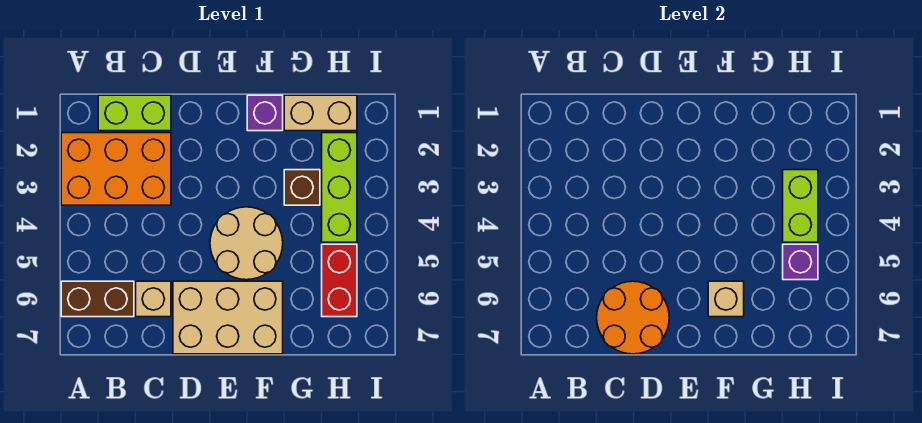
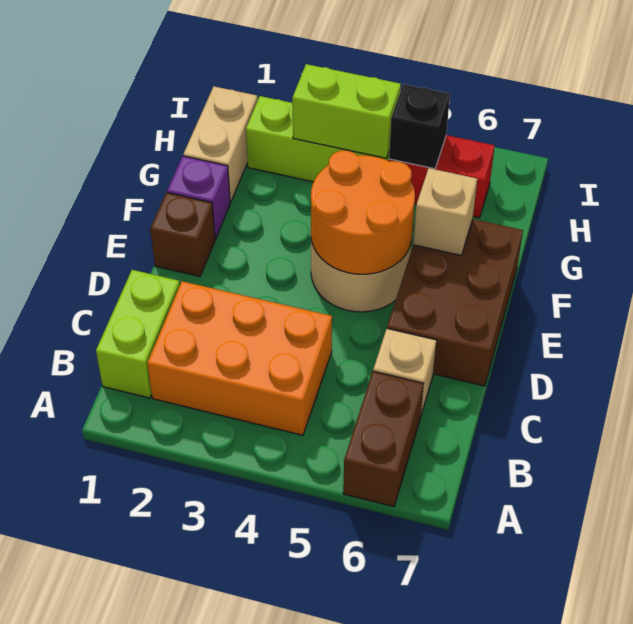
orange brick A2:C3 level 1 -> orange brick B2:C4 level 1
orange round brick C6:D7 level 2 -> orange round brick E4:F5 level 2
tan brick D6:F7 level 1 -> brown brick D6:F7 level 1
brown brick G3 level 1 -> brown brick E1 level 1
purple brick H5 level 2 -> black brick H5 level 2

